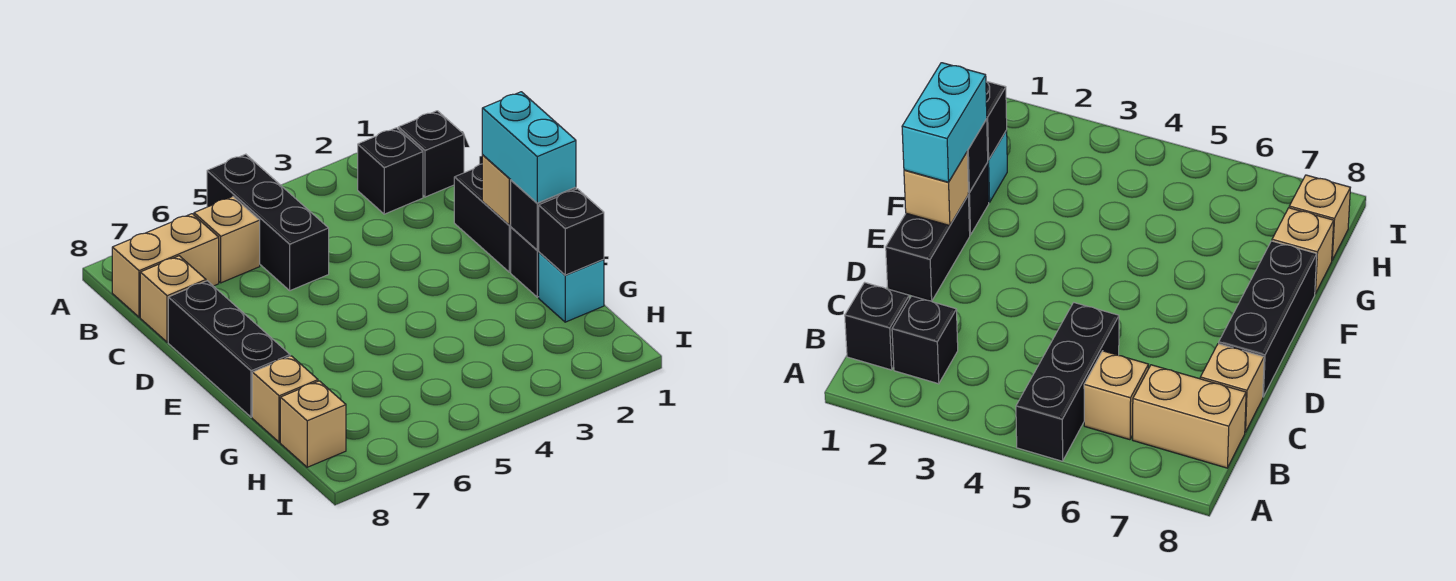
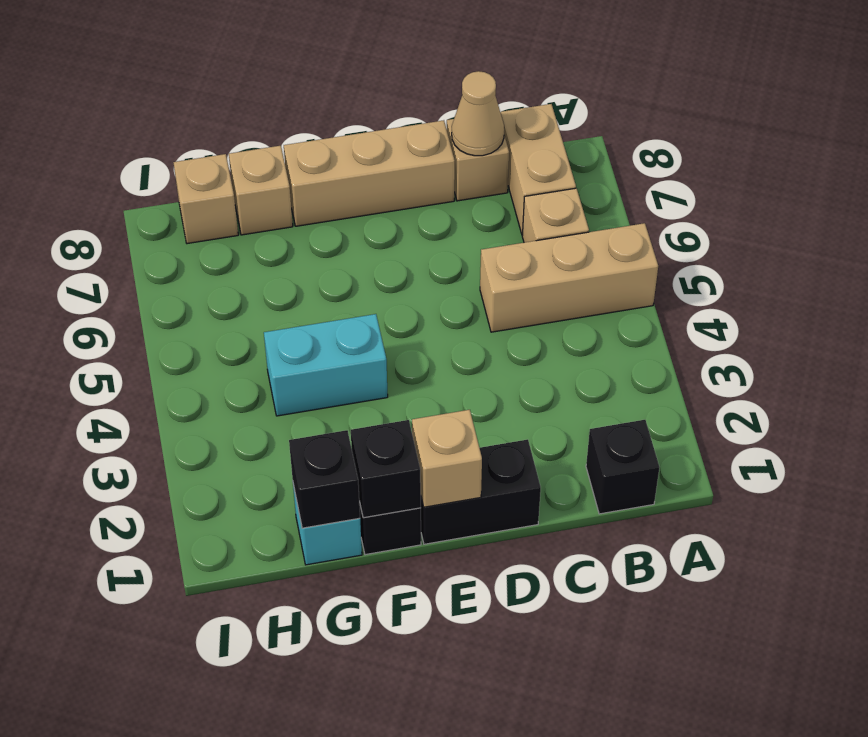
black brick A5:C5 level 1 -> tan brick A5:C5 level 1
black brick B2 level 1 -> none
none -> tan cone C8 level 2
black brick D8:F8 level 1 -> tan brick D8:F8 level 1
cyan brick E1:F1 level 3 -> cyan brick F4:G4 level 1

